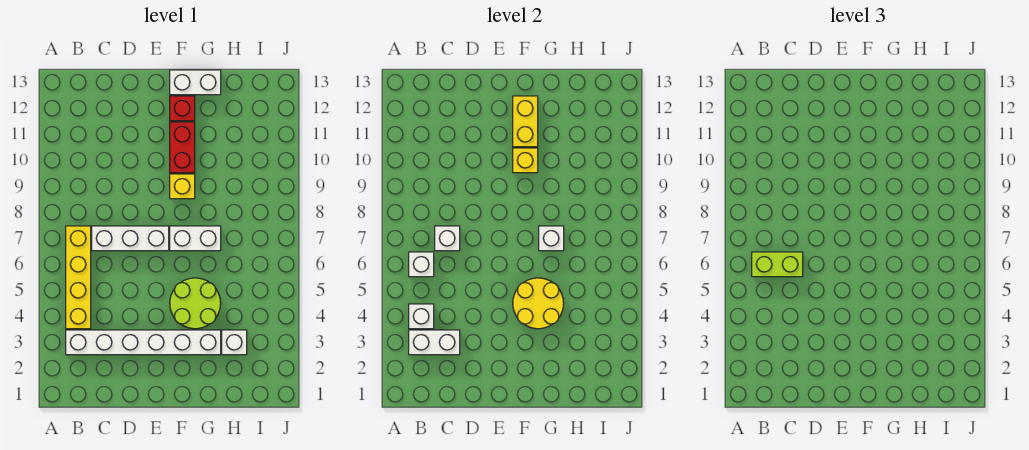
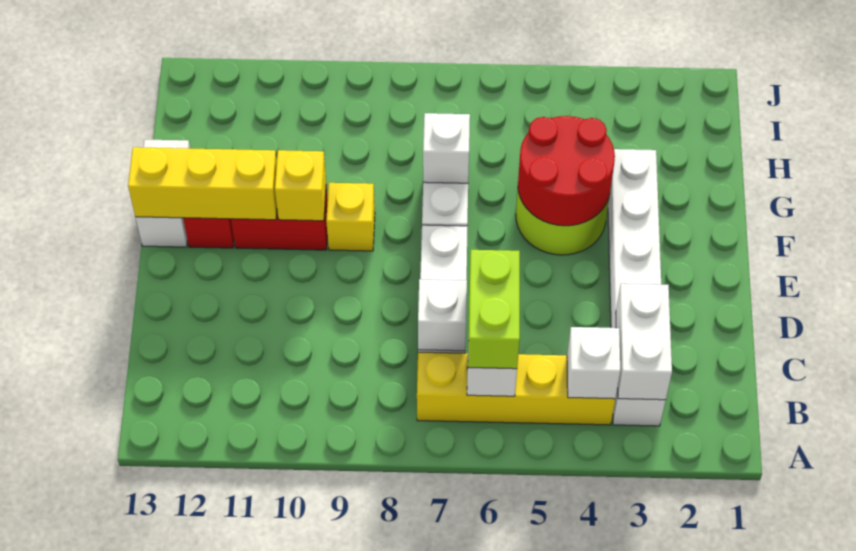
yellow round brick F4:G5 level 2 -> red round brick F4:G5 level 2
yellow brick F11:F12 level 2 -> yellow brick F11:F13 level 2
white brick H3 level 1 -> none

